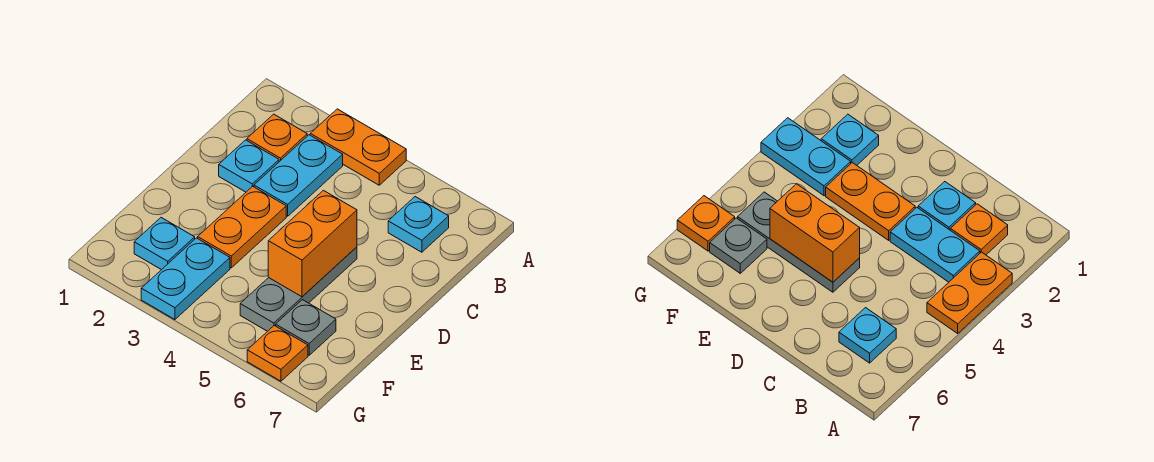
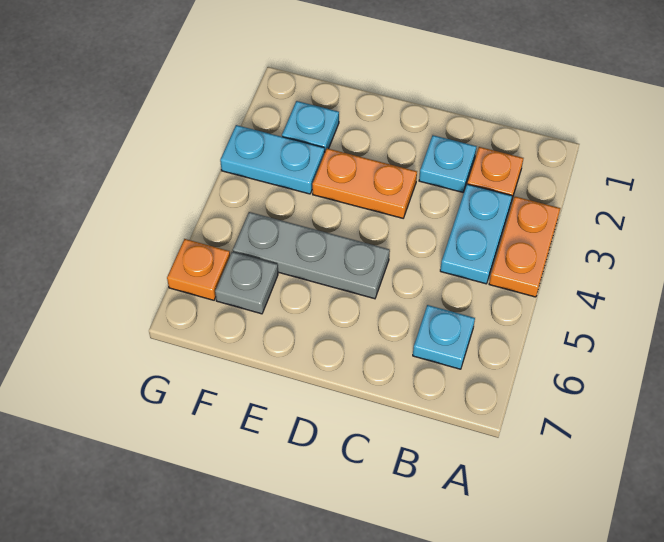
cyan plate B3:C3 level 1 -> cyan plate B3:B4 level 1
orange brick D5:E5 level 2 -> none

